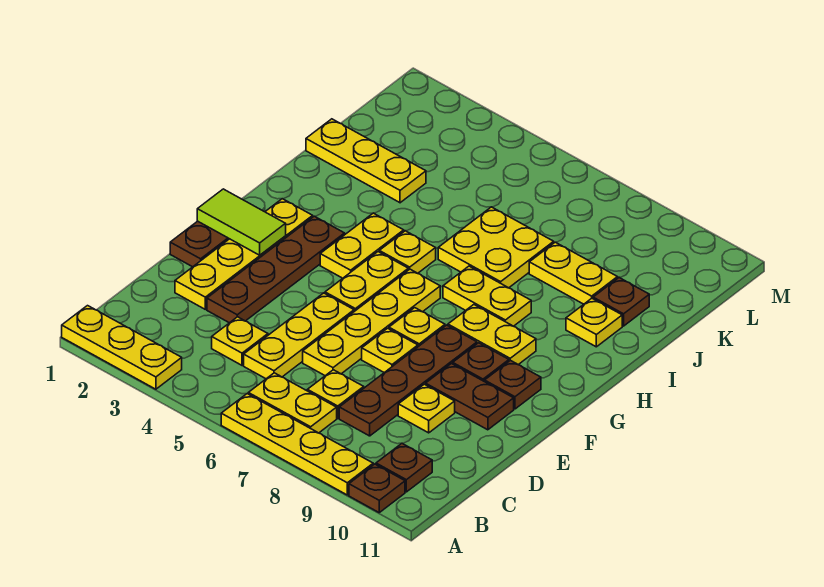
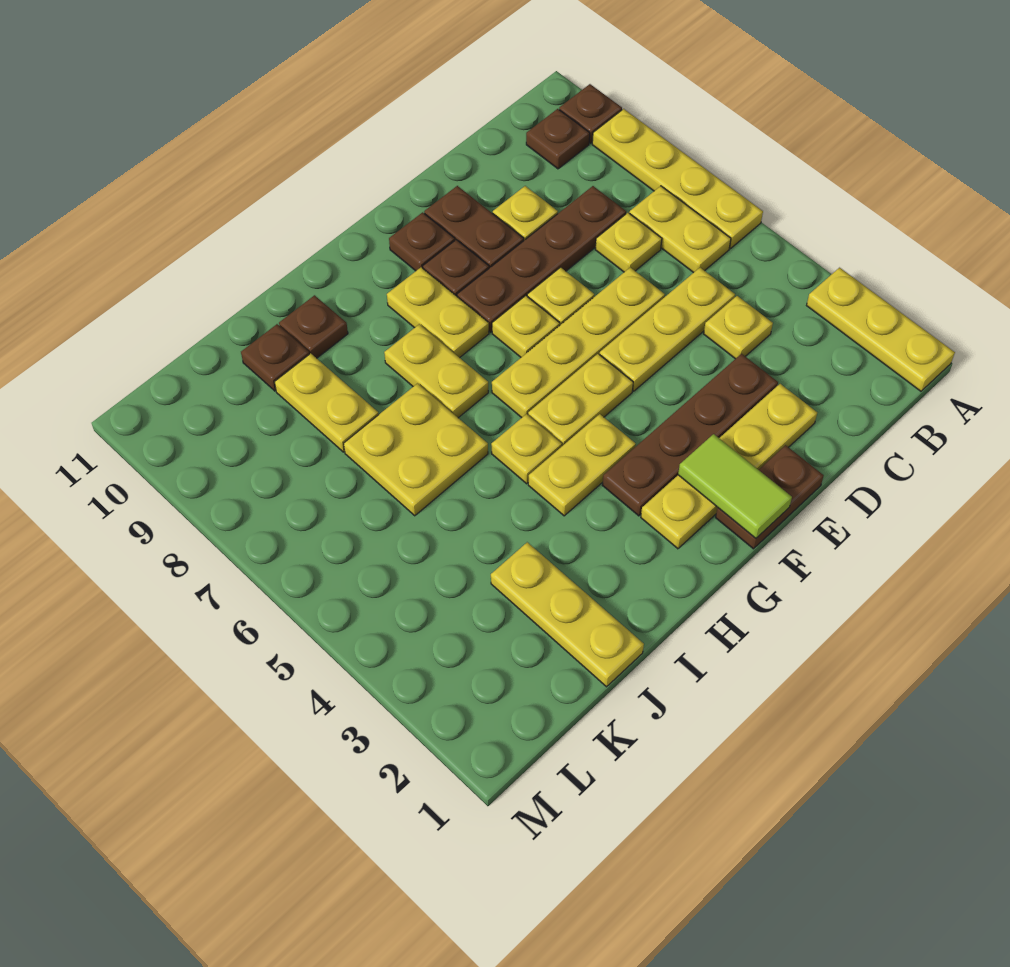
yellow plate I10 level 1 -> brown plate I10 level 1

